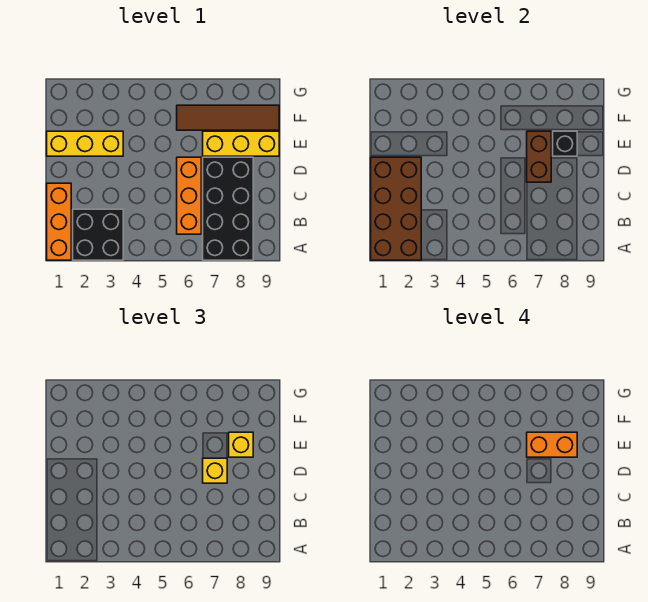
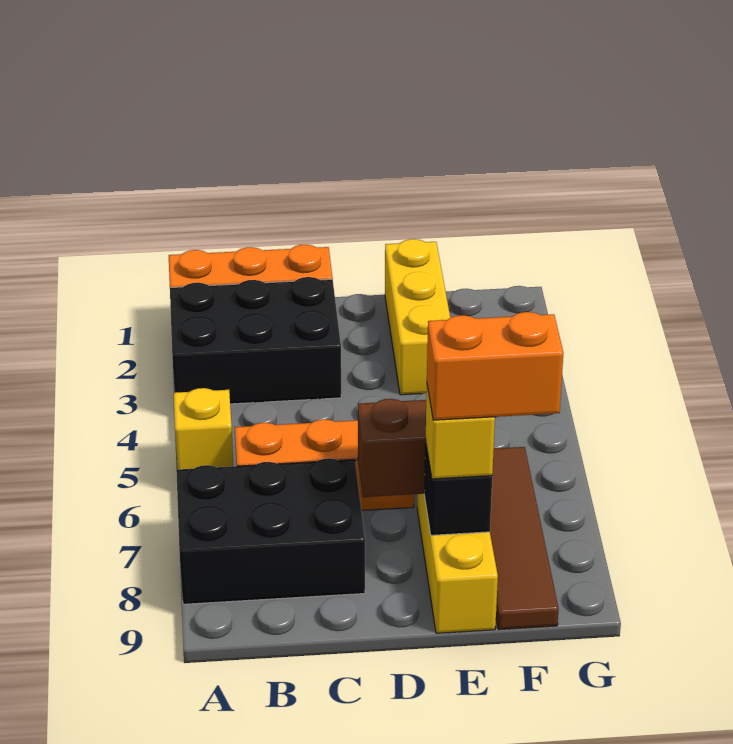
brown brick A1:D2 level 2 -> none
black brick A2:B3 level 1 -> black brick A2:C3 level 1
black brick A7:D8 level 1 -> black brick A7:C8 level 1
yellow brick D7 level 3 -> yellow brick A5 level 1
orange brick E7:E8 level 4 -> orange brick E8:F8 level 4

